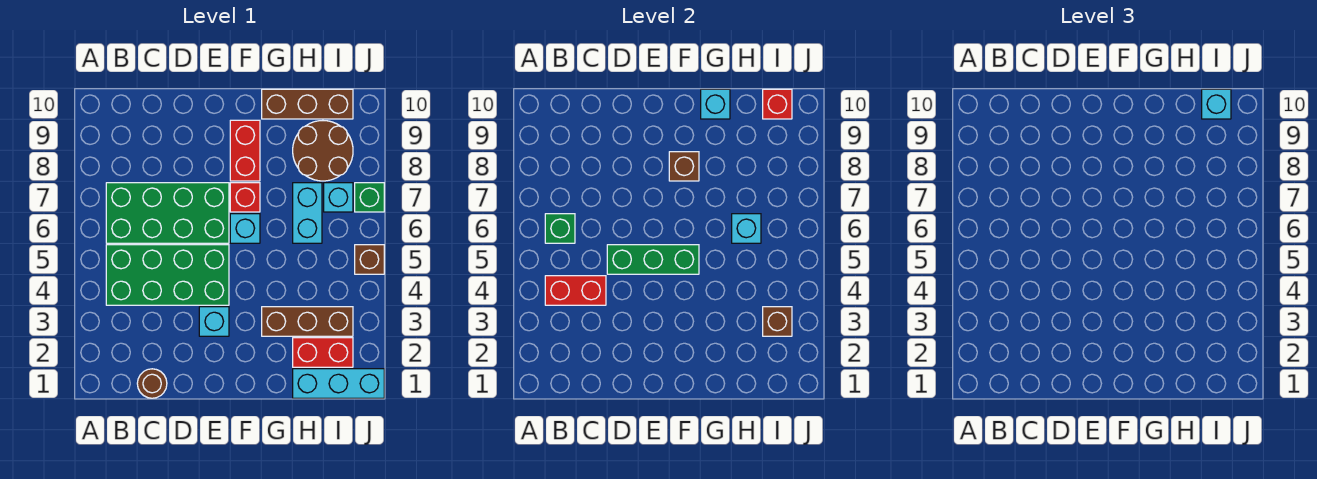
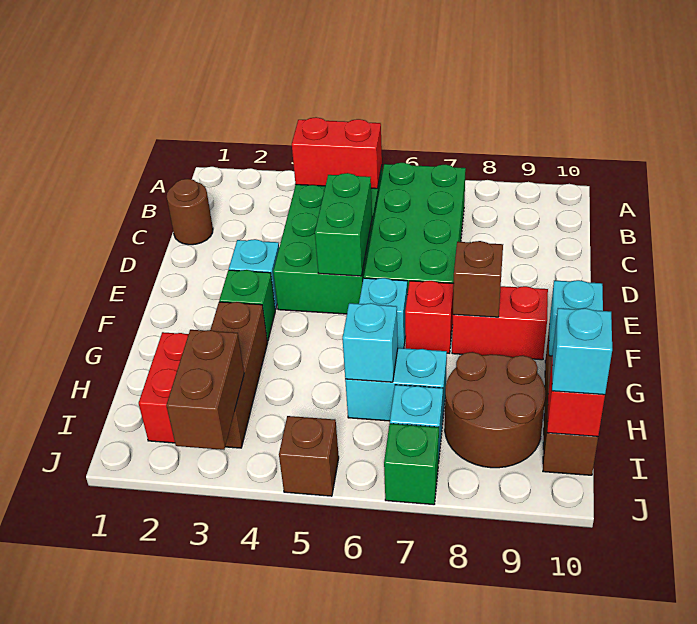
red brick B4:C4 level 2 -> red brick B4:B5 level 2
green brick B6 level 2 -> green brick F3 level 1
green brick D5:F5 level 2 -> green brick D5:E5 level 2
cyan brick H1:J1 level 1 -> none
brown brick I3 level 2 -> brown brick I3:J3 level 2

